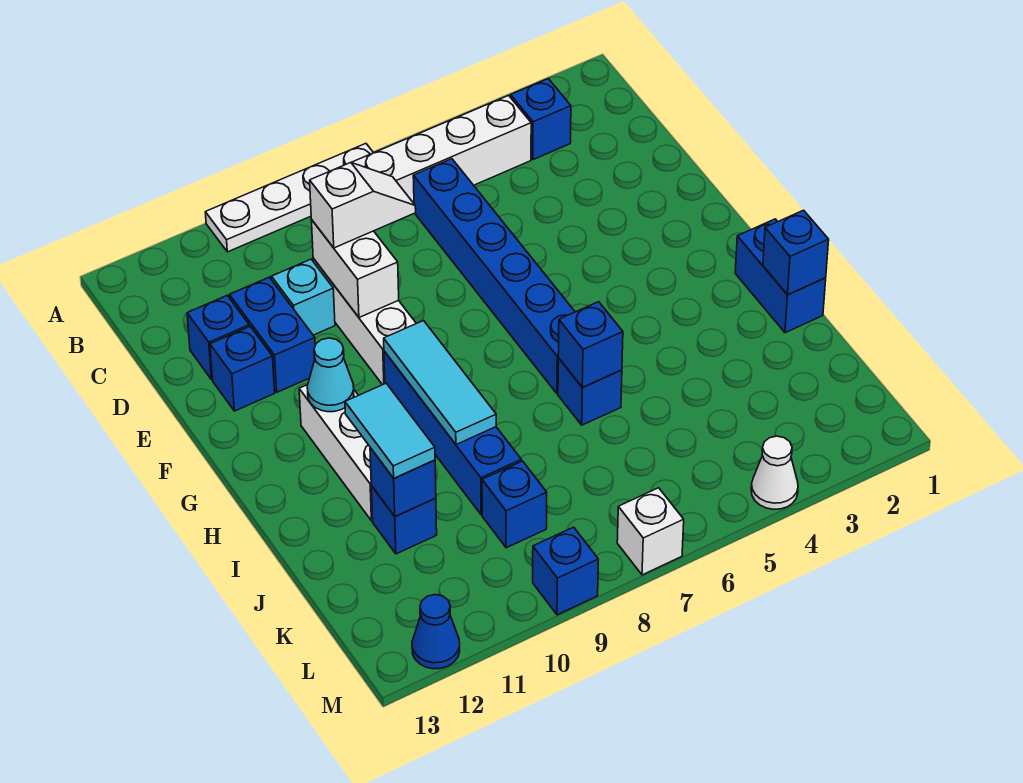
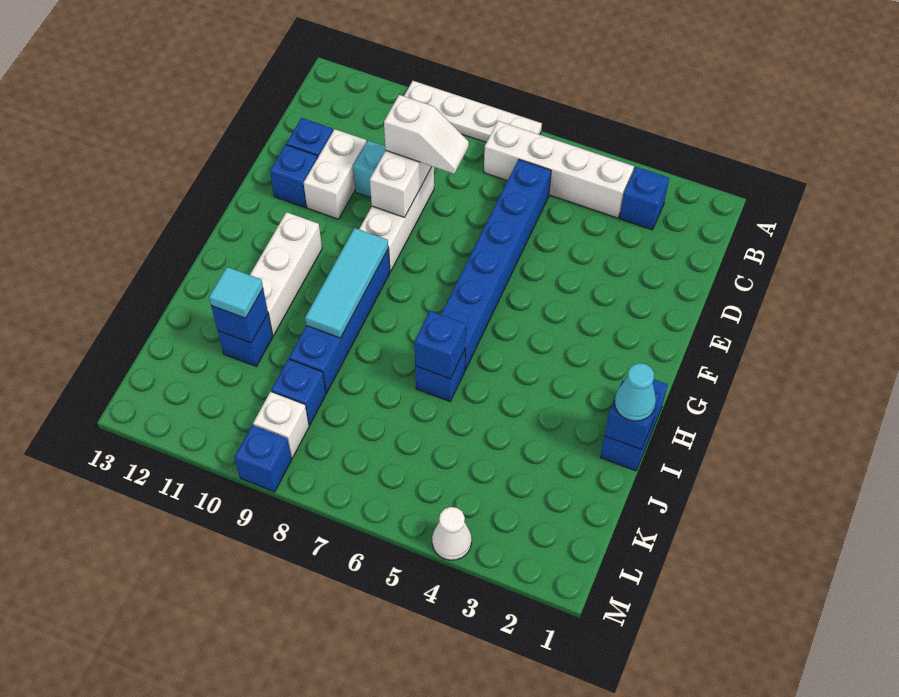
blue brick D11:E11 level 1 -> white brick D11:E11 level 1
cyan cone G11 level 2 -> cyan cone I1 level 3
cyan tile I11:J11 level 3 -> cyan tile J11 level 3
white brick M7 level 1 -> white brick L9 level 1
blue cone M12 level 1 -> none

